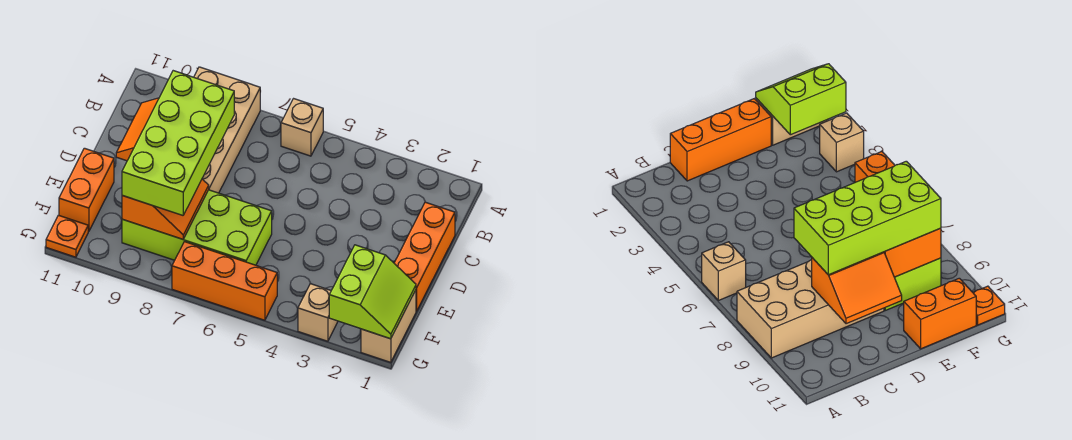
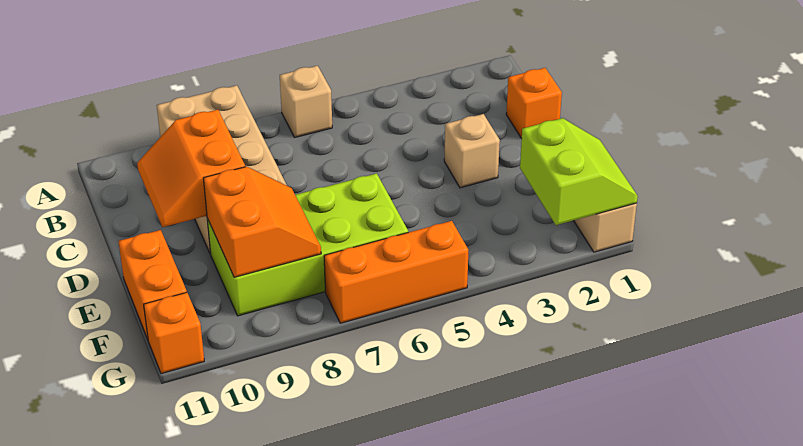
orange brick C1:E1 level 1 -> orange brick C1 level 1
lime brick C8:F9 level 3 -> none
tan brick G3 level 1 -> tan brick D3 level 1
orange plate G11 level 1 -> orange brick G11 level 1

